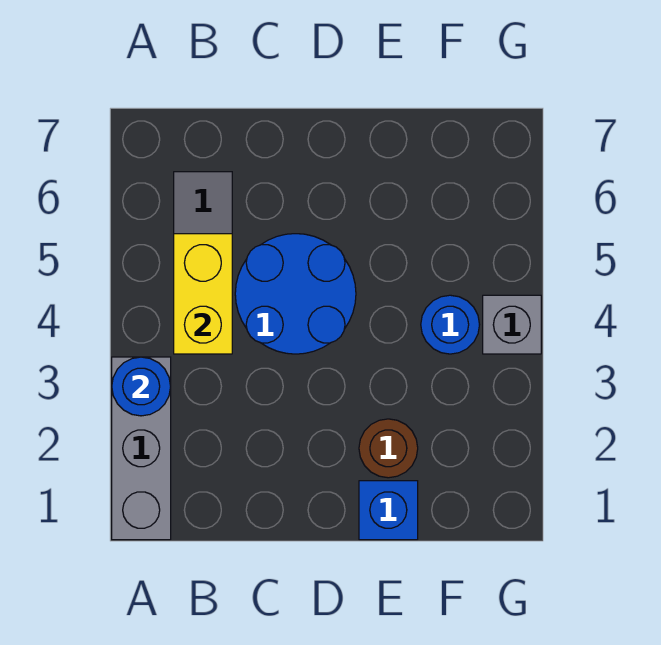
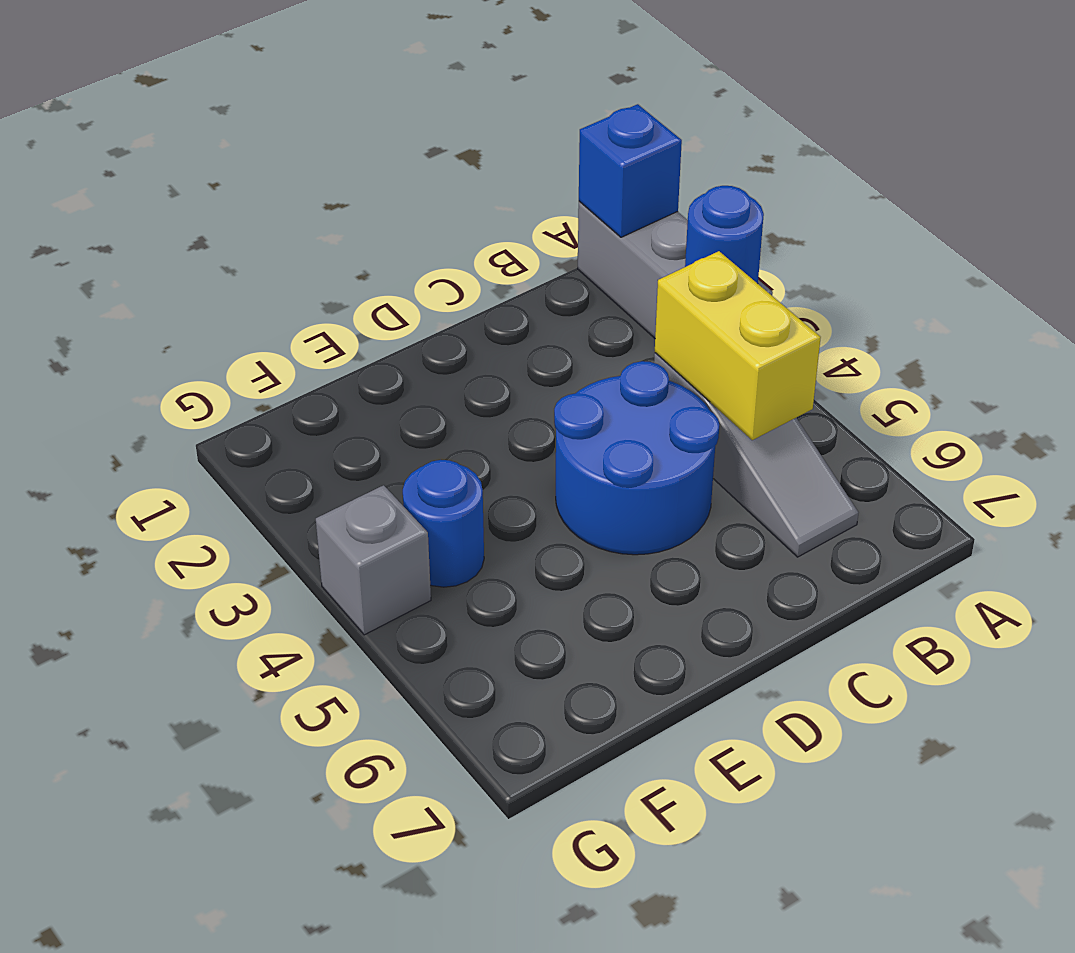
blue brick E1 level 1 -> blue brick A1 level 2
brown round brick E2 level 1 -> none

